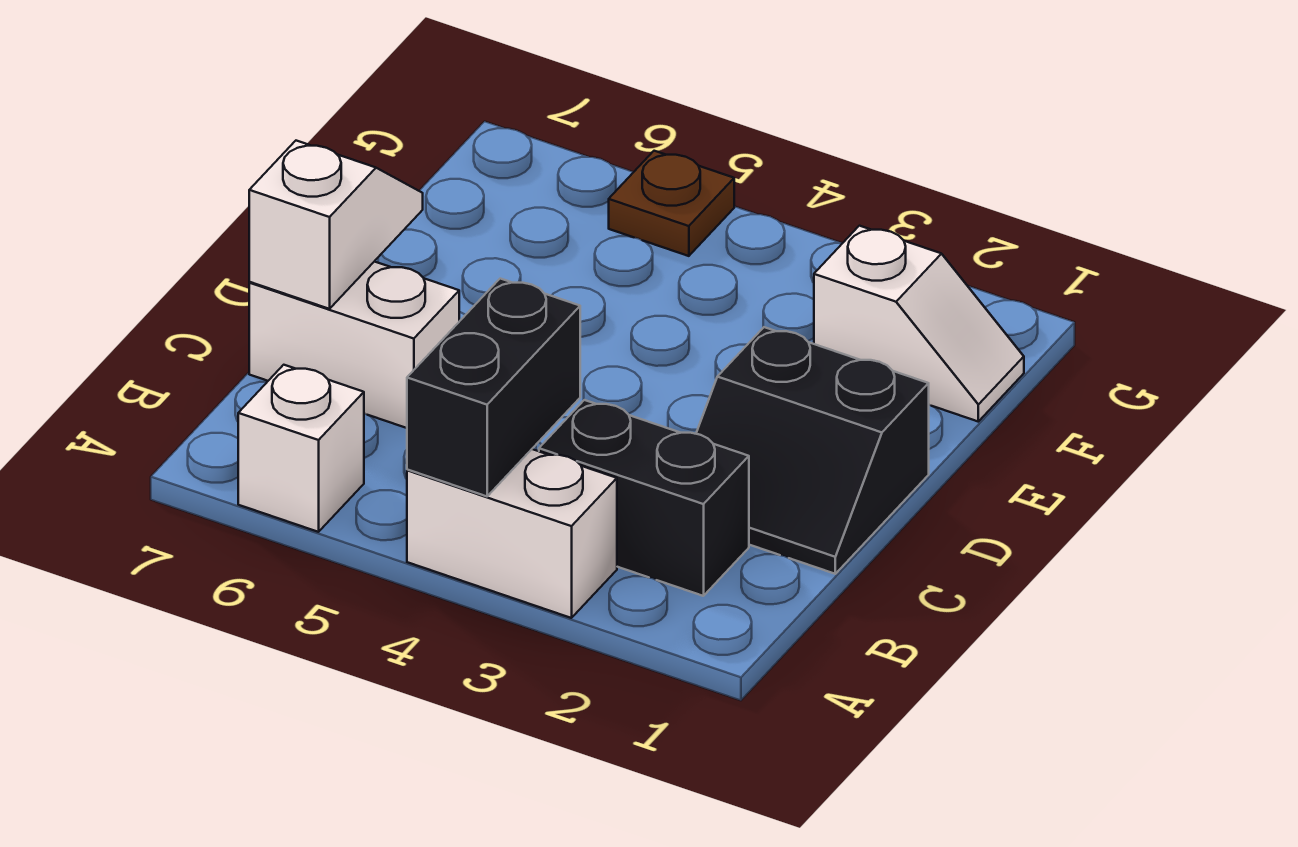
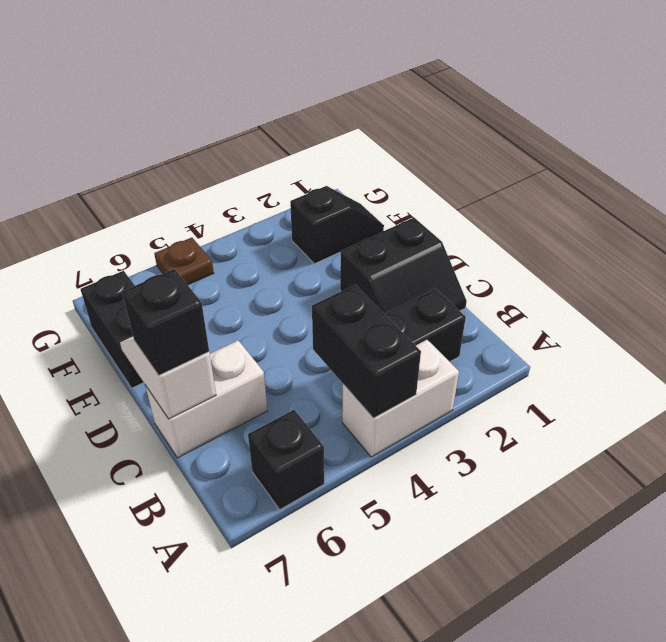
white brick A6 level 1 -> black brick A6 level 1
none -> black brick C7 level 3
none -> black brick E7:F7 level 1
white slope F1:F2 level 1 top 2 -> black slope F1:F2 level 1 top 2

